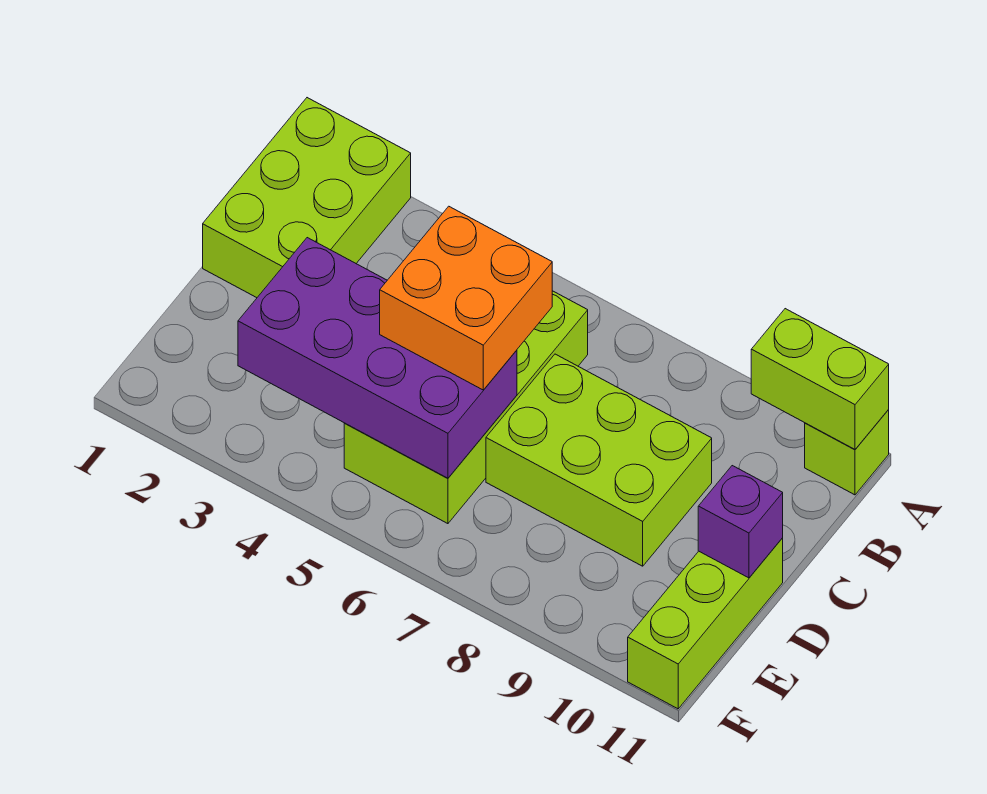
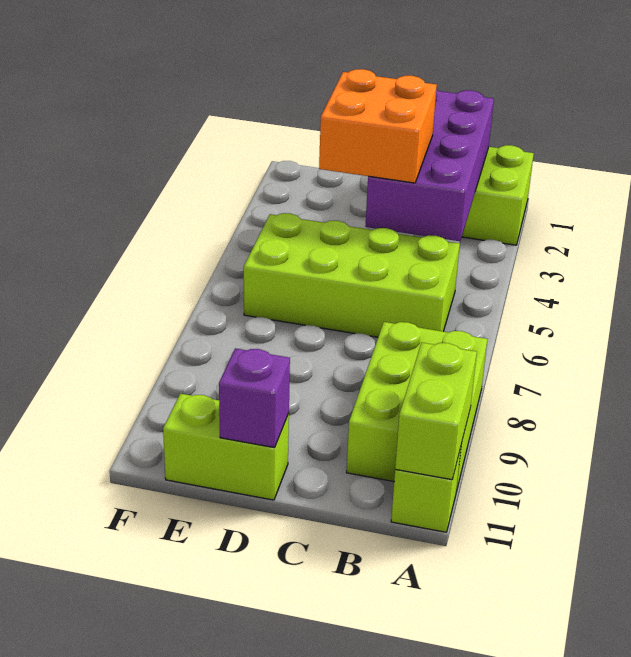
orange brick C5:D6 level 3 -> orange brick C3:D4 level 3
lime brick C7:D9 level 1 -> lime brick A8:B10 level 1
purple brick D3:E6 level 2 -> purple brick B1:C4 level 2
lime brick D11:F11 level 1 -> lime brick D11:E11 level 1

